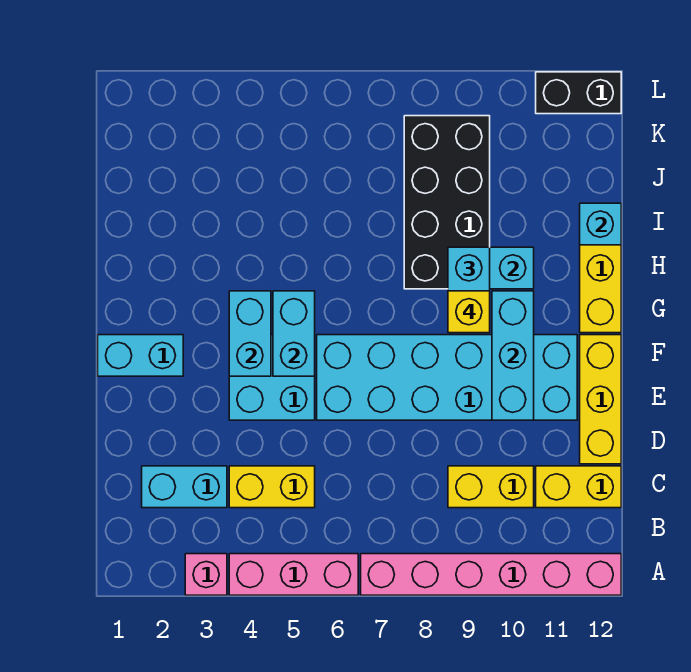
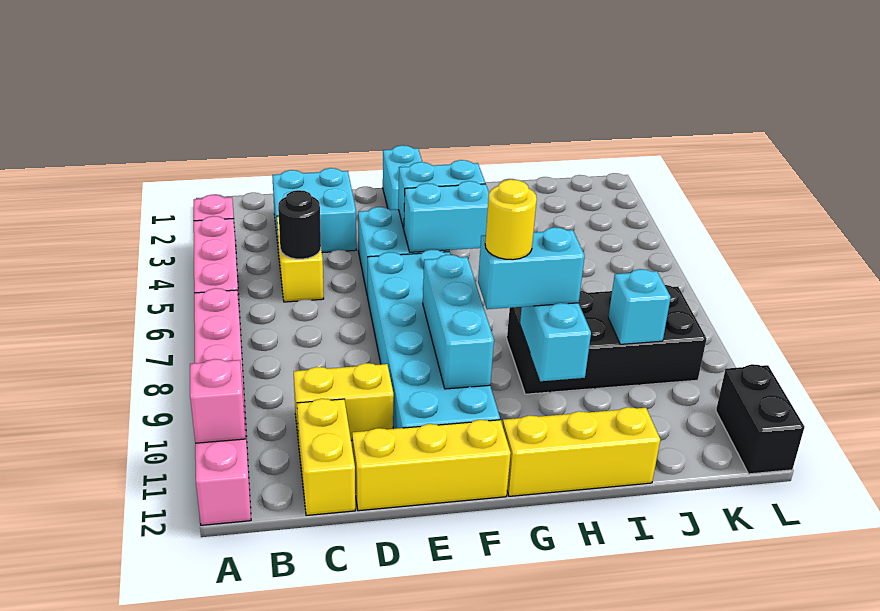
none -> pink brick A11 level 2
cyan brick C2:C3 level 1 -> cyan brick C2:D3 level 1
none -> black round brick C5 level 2
yellow brick C9:C10 level 1 -> yellow brick C10:D10 level 1
cyan brick E10:G10 level 2 -> cyan brick F8:F10 level 2
yellow brick G9 level 4 -> yellow round brick G9 level 4
cyan brick I12 level 2 -> cyan brick J9 level 2

